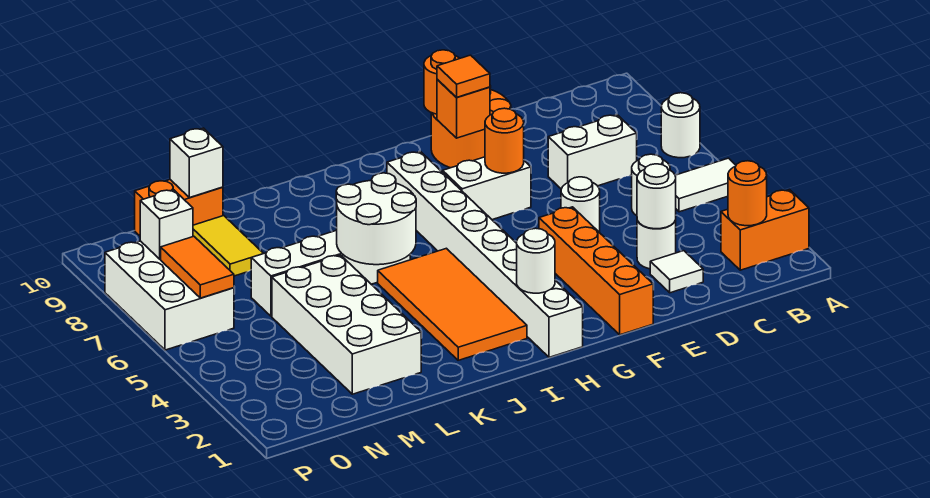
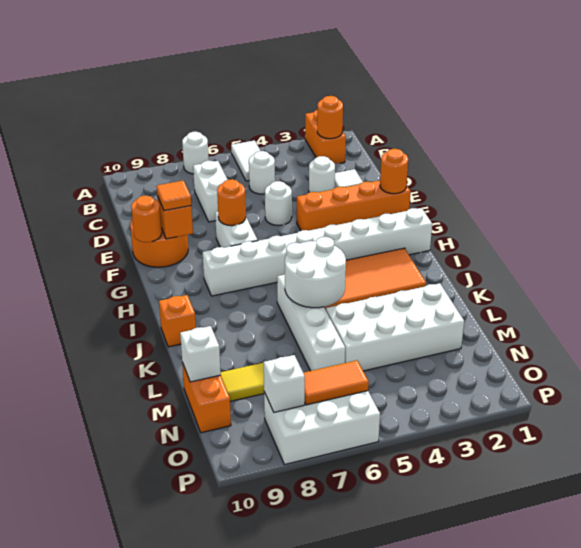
white round brick D3 level 2 -> none
none -> orange round brick F1 level 2
white round brick H2 level 2 -> none
none -> orange brick J10 level 1

